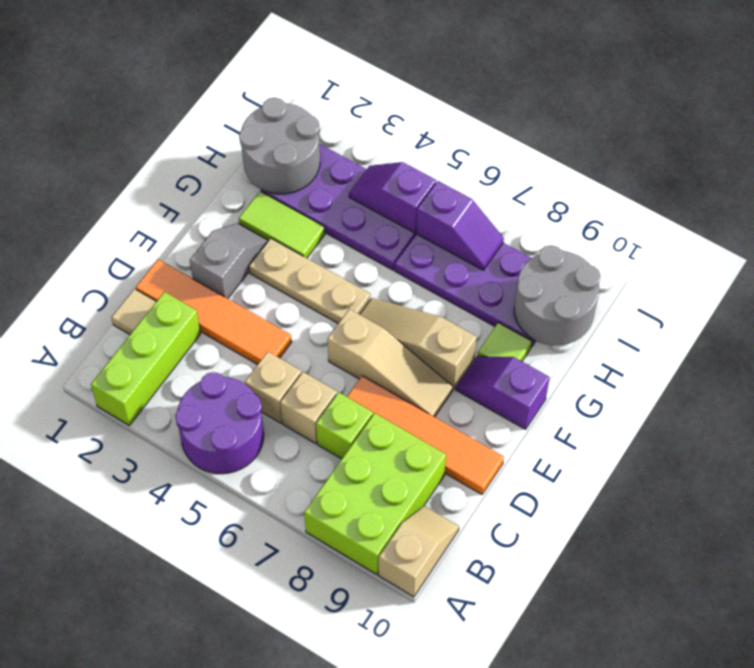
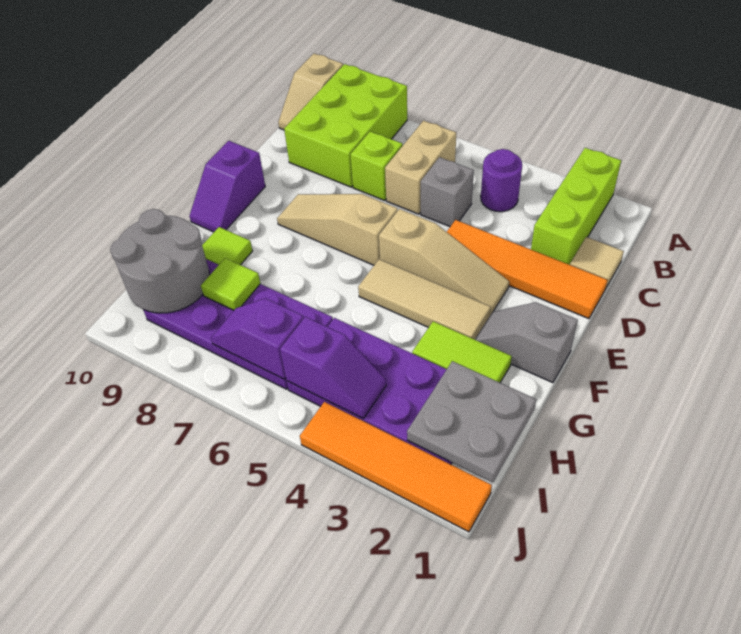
purple round brick A4:B5 level 1 -> purple round brick B4 level 1
tan brick C5 level 1 -> grey brick C5 level 1
tan brick C6 level 1 -> tan brick B6:C6 level 1
orange tile D7:D10 level 1 -> orange tile J1:J4 level 1
grey slope E2:F2 level 1 top E -> grey slope F1:F2 level 1 top 1
tan plate F3:F5 level 1 -> tan tile F3:F5 level 1
tan slope F6:F8 level 1 top 8 -> tan slope E3:E5 level 1 top 5
purple slope F9:F10 level 1 top 10 -> purple slope E10:F10 level 1 top E
grey round brick H1:I2 level 2 -> grey plate H1:I2 level 2
none -> lime tile H8 level 2

